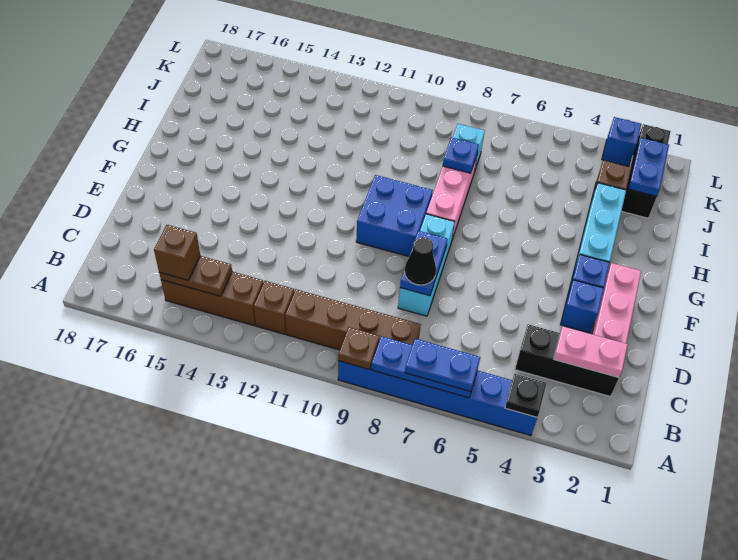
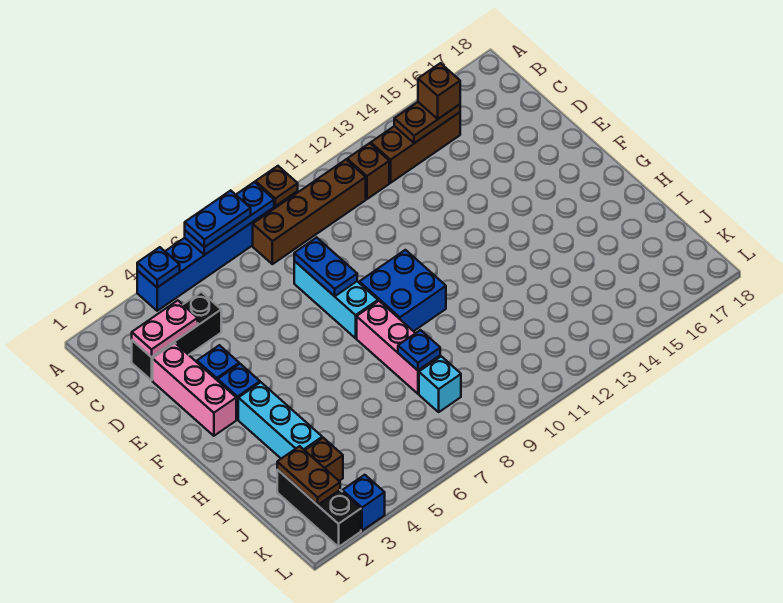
black plate A4 level 2 -> blue plate A4 level 2
black cone D8 level 3 -> none
blue plate J2:K2 level 2 -> brown plate J2:K2 level 2

